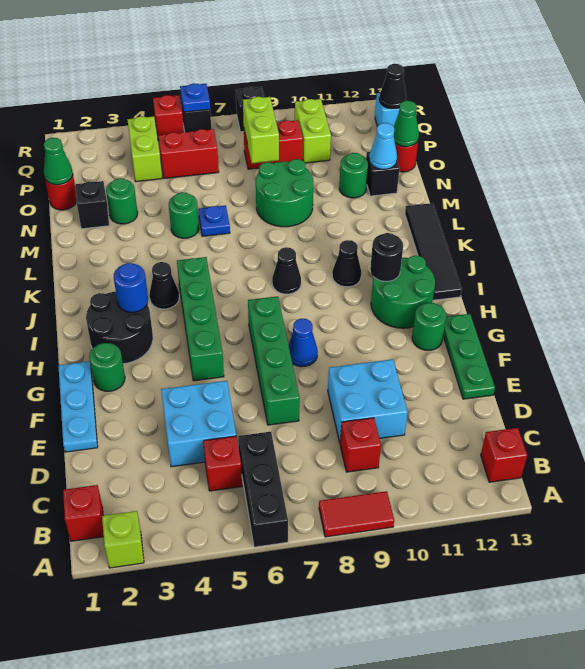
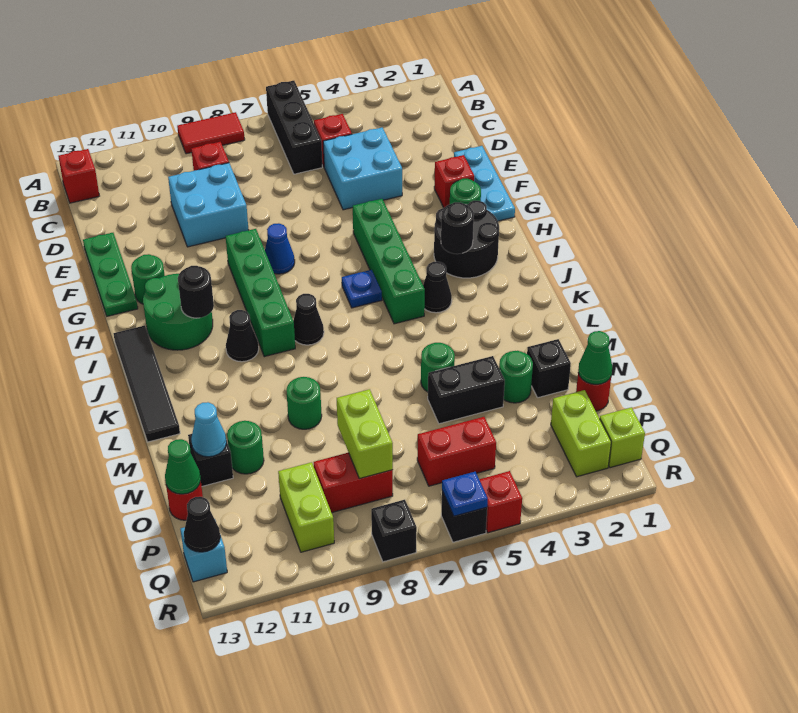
lime brick A2 level 1 -> lime brick Q1 level 1
red brick B1 level 1 -> red brick F2 level 1
green brick E7:H7 level 1 -> green brick G9:J9 level 1
blue round brick I3 level 2 -> black round brick I3 level 2
blue plate M6 level 1 -> blue plate I6 level 1
green round brick M8:N9 level 1 -> green round brick M9 level 1
none -> black brick N4:N5 level 1
lime brick P4:Q4 level 1 -> lime brick P2:Q2 level 1

